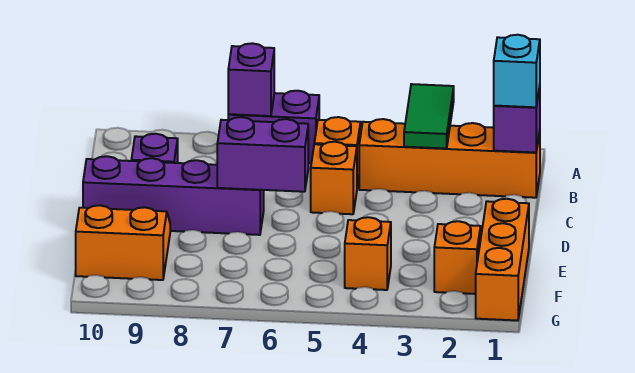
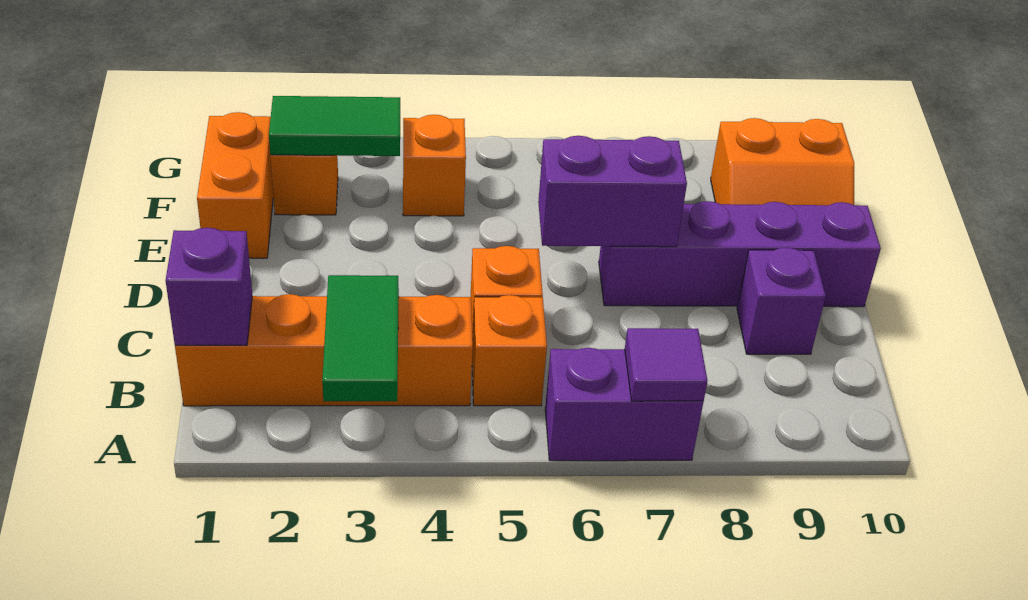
purple brick A7 level 2 -> purple tile A7 level 2
cyan brick B1 level 3 -> none
orange brick E1:G1 level 1 -> orange brick E1:F1 level 1
none -> green tile F2:F3 level 2

